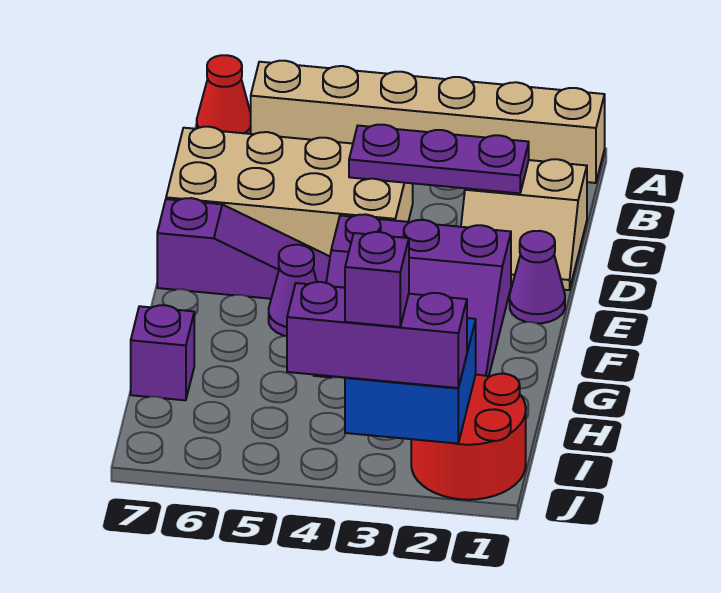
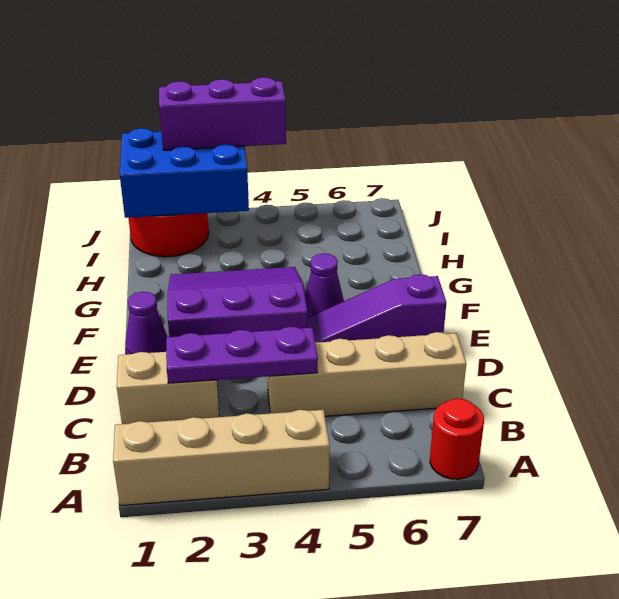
tan brick A1:A6 level 1 -> tan brick A1:A4 level 1
red cone A7 level 1 -> red round brick A7 level 1
tan brick C4:D7 level 1 -> tan brick C4:C7 level 1
purple brick H7 level 1 -> none
blue brick I2:J3 level 2 -> blue brick I1:J3 level 2
purple brick J3 level 4 -> none

